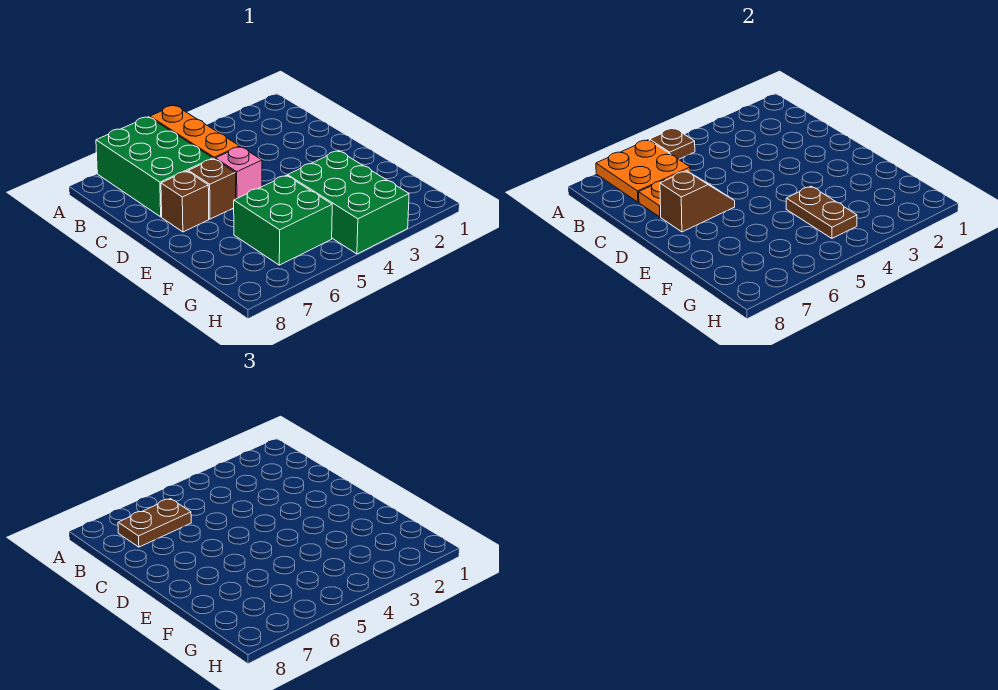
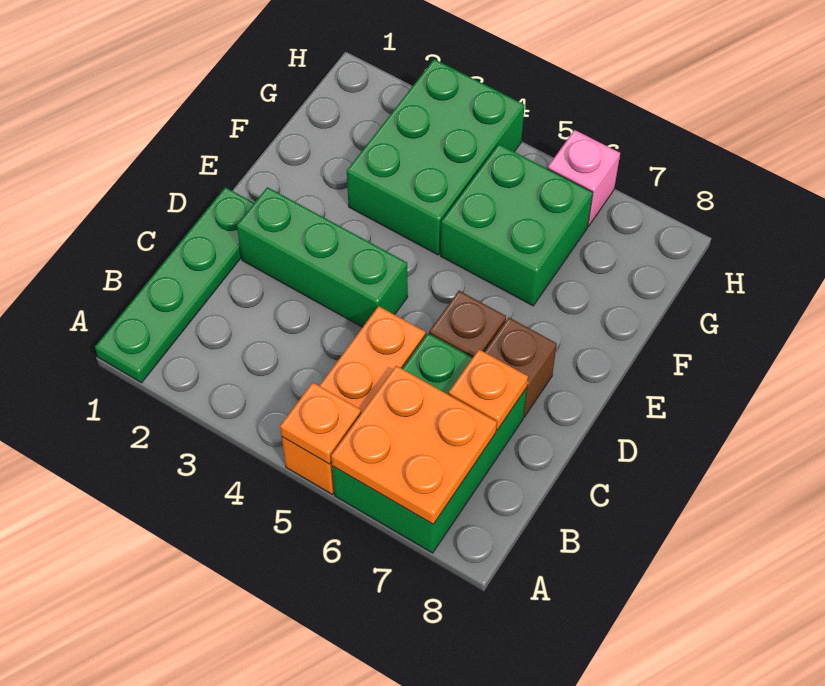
none -> green plate A1:D1 level 1
brown plate A5 level 2 -> orange plate A5 level 2
brown plate B6:B7 level 3 -> none
none -> green brick D2:D4 level 1
pink brick D5 level 1 -> pink brick H6 level 1
brown slope D6:D7 level 2 top 7 -> none
brown plate F4:G4 level 2 -> none

